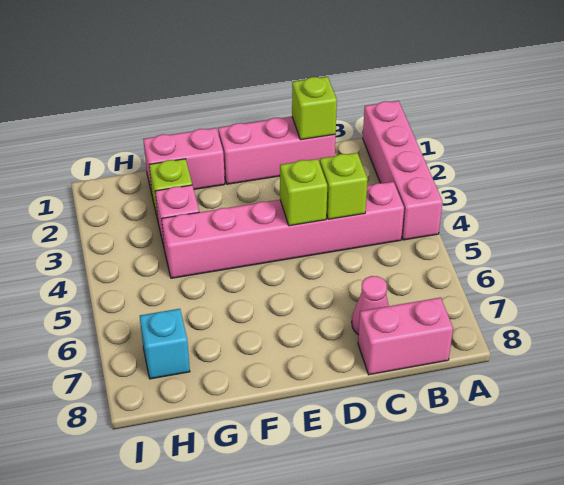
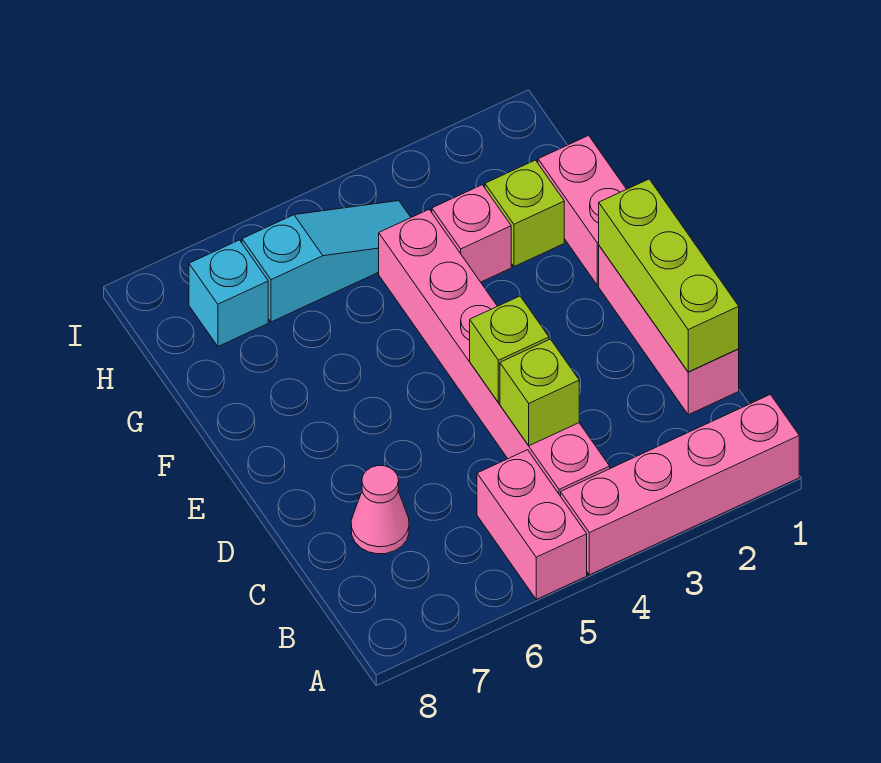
pink brick B8:C8 level 1 -> pink brick A5:B5 level 1
lime brick C1 level 2 -> lime brick C1:E1 level 2
none -> cyan slope H4:H6 level 1 top 6

